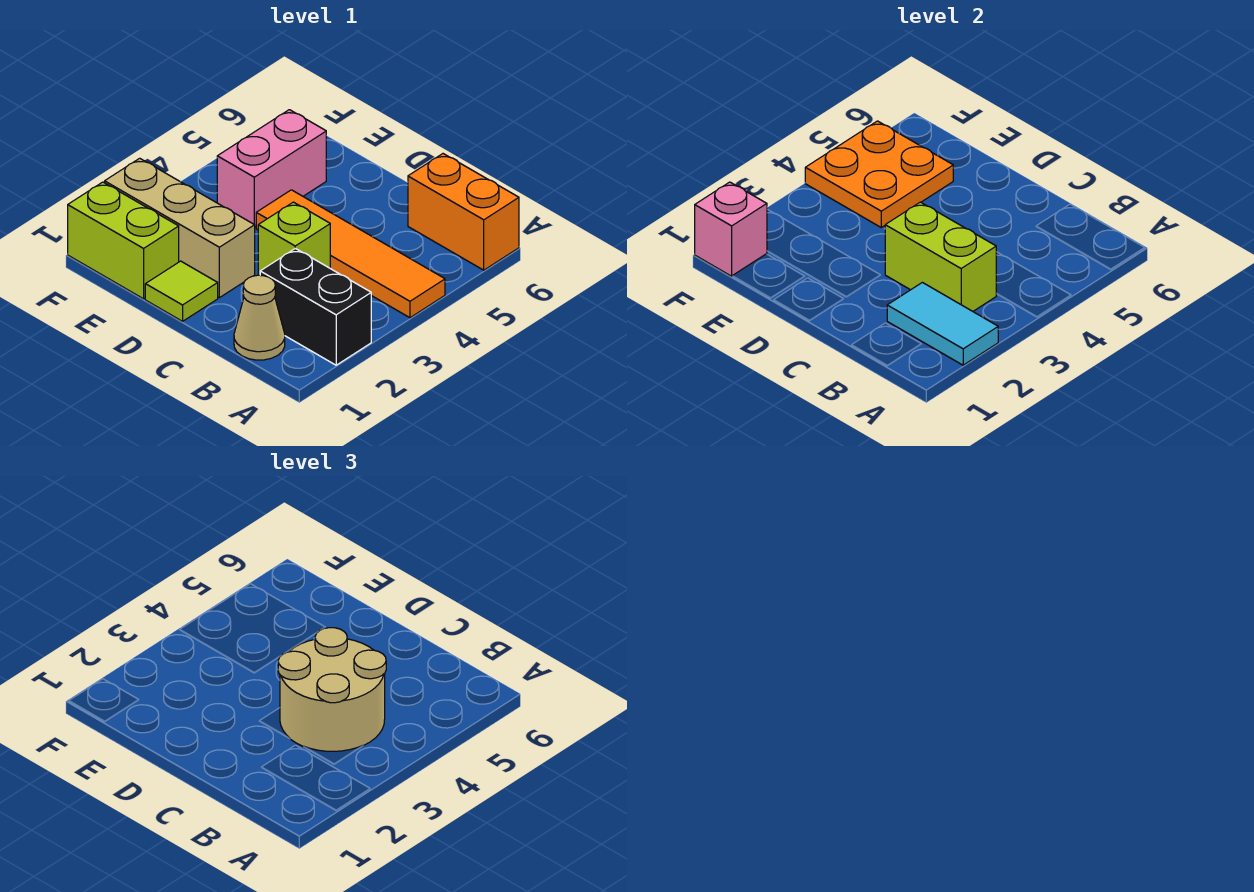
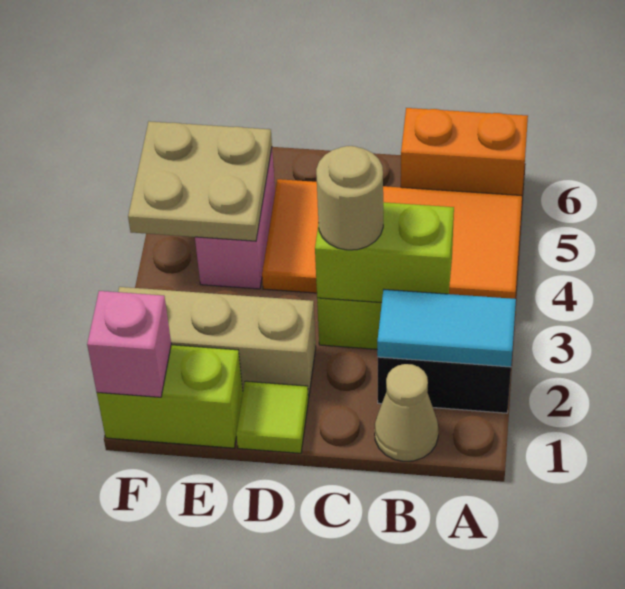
orange tile A4:D4 level 1 -> orange tile A4:D5 level 1
tan round brick B3:C4 level 3 -> tan round brick C3 level 3
orange plate E4:F5 level 2 -> tan plate E4:F5 level 2

